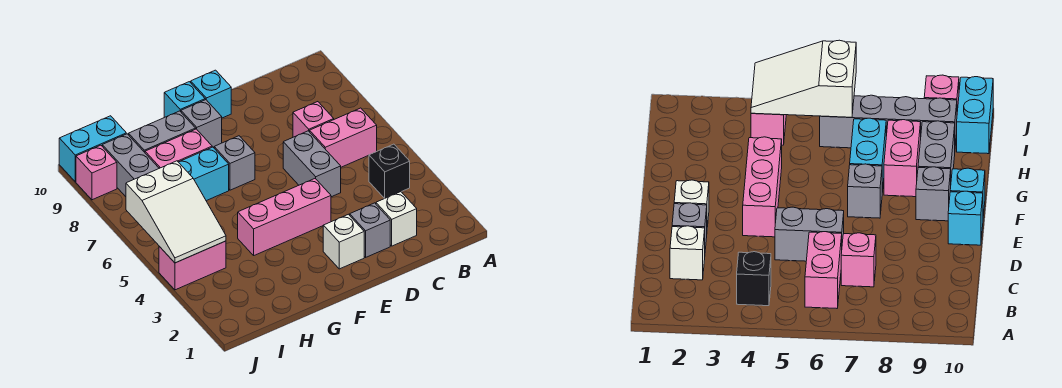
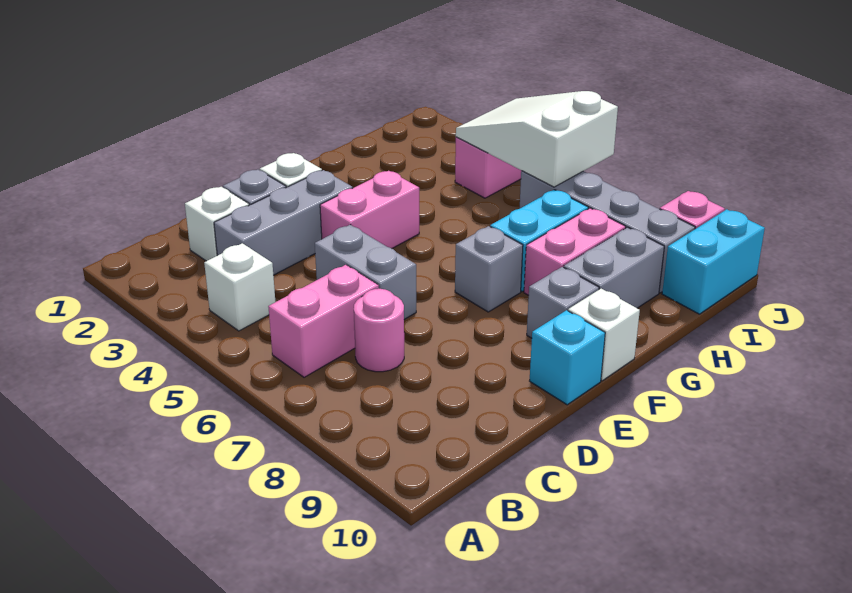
black brick B4 level 1 -> white brick B4 level 1
none -> grey brick C3:E3 level 1
pink brick C7 level 1 -> pink round brick C7 level 1
pink brick E4:G4 level 1 -> pink brick E4:F4 level 1
cyan brick F10 level 1 -> white brick F10 level 1

